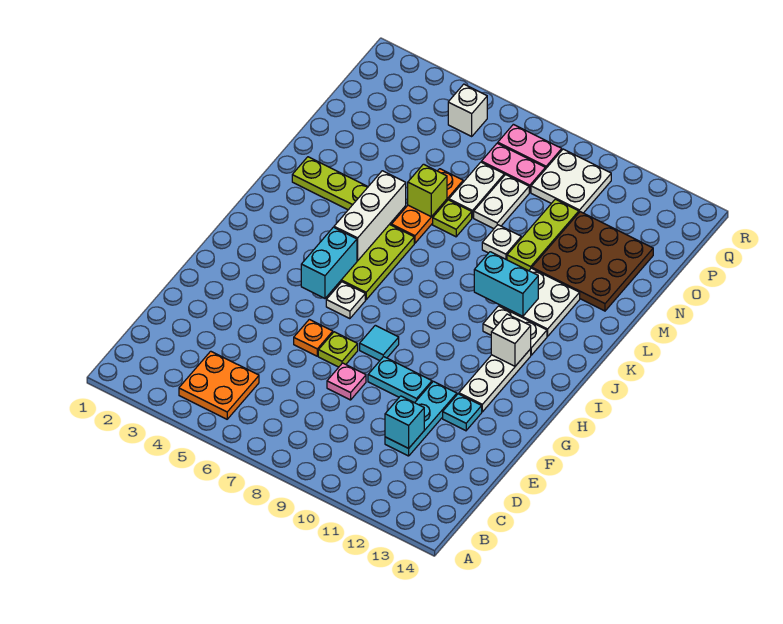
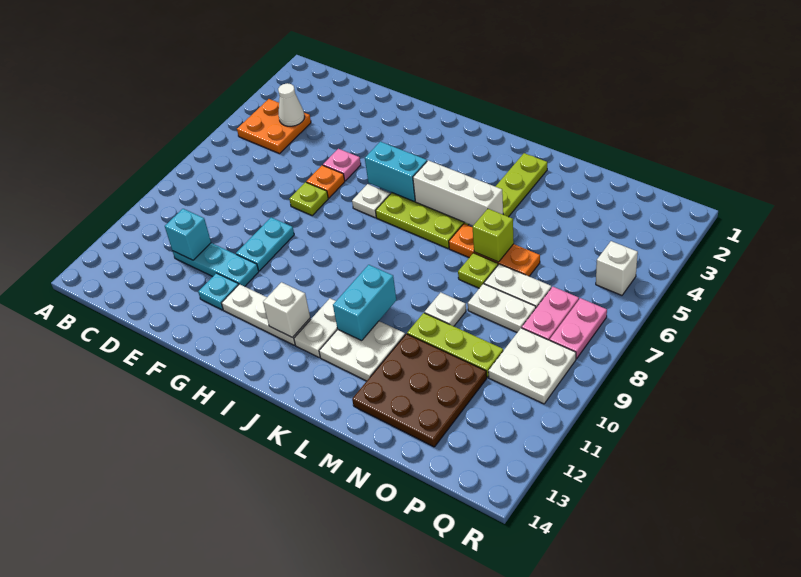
none -> white cone C4 level 2
pink plate E8 level 1 -> pink plate F5 level 1
cyan tile G8 level 1 -> none

